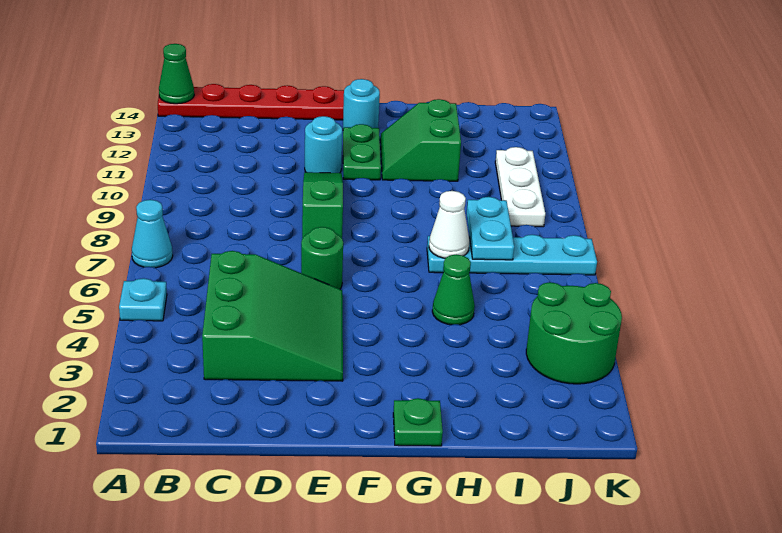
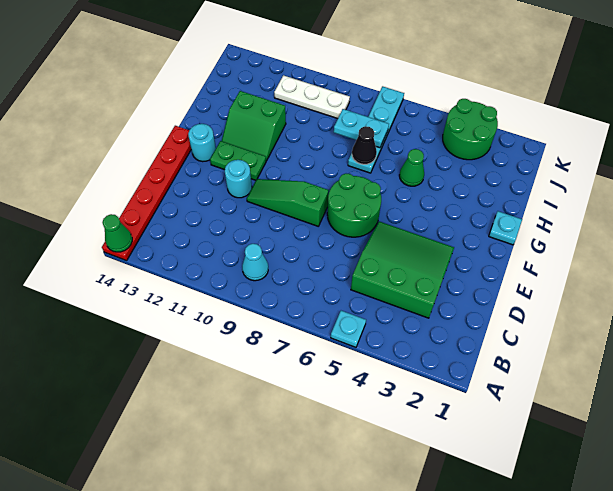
cyan cone A7 level 1 -> cyan cone B9 level 1
green round brick E6 level 1 -> green round brick E6:F7 level 1
green plate G1 level 1 -> cyan plate G1 level 1
white cone H7 level 2 -> black cone H7 level 2

